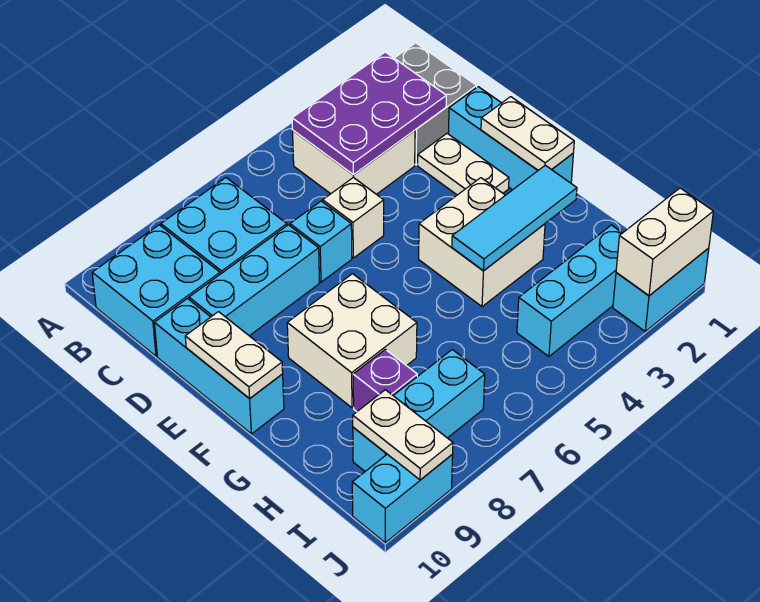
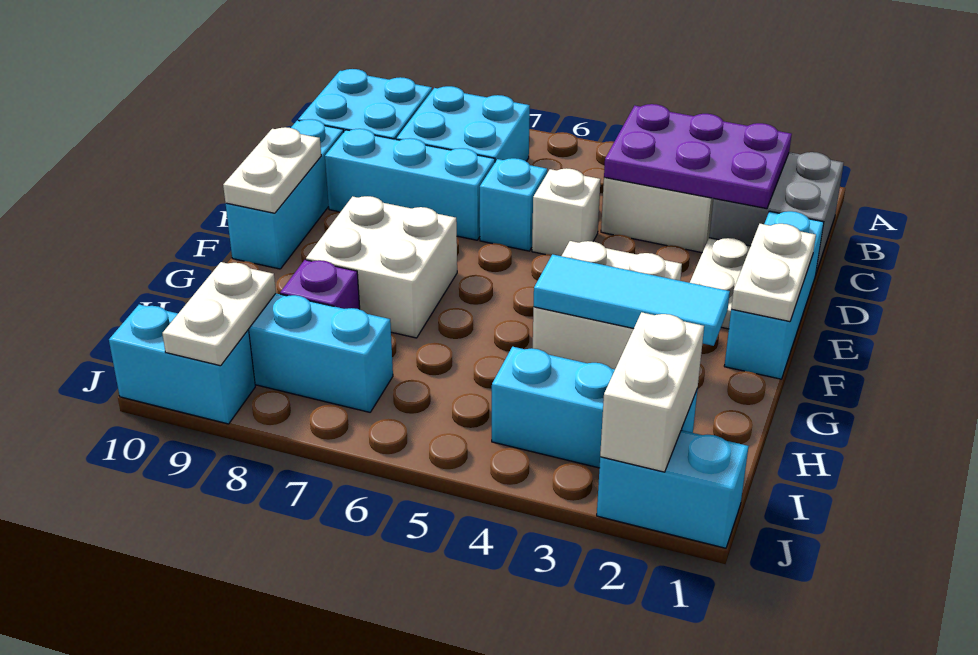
white brick J1:J2 level 2 -> white brick I2:J2 level 2

